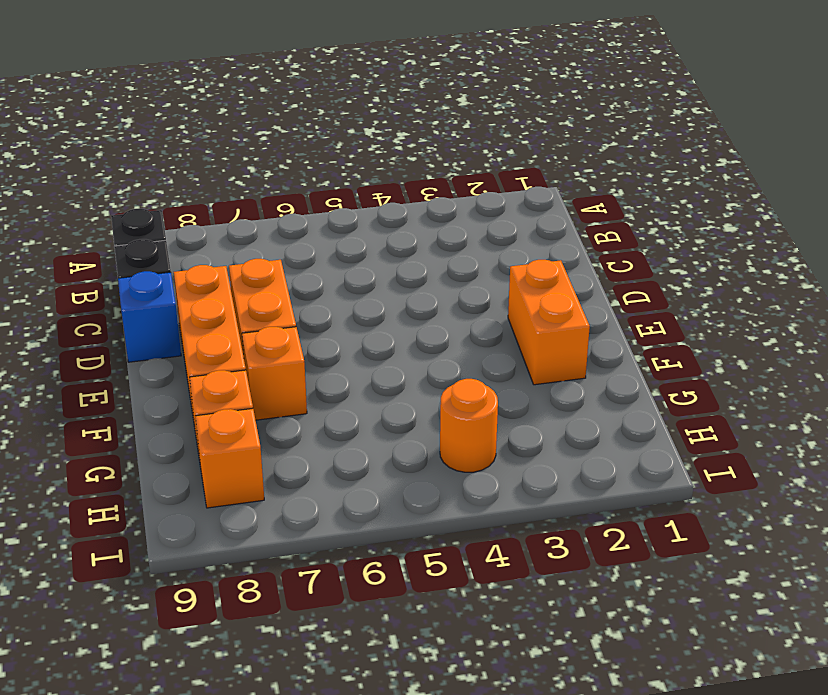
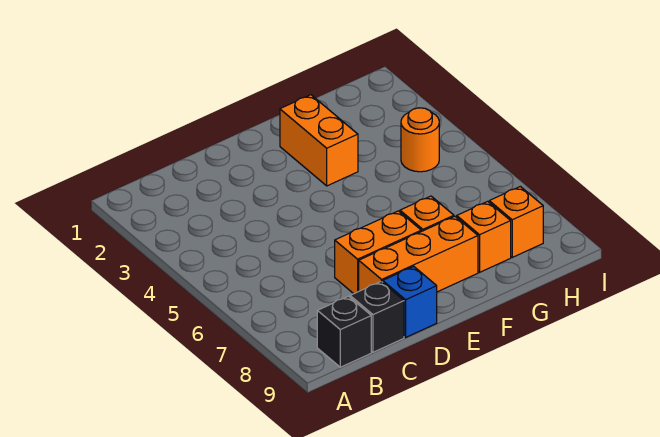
orange brick E2:F2 level 1 -> orange brick F2:F3 level 1

